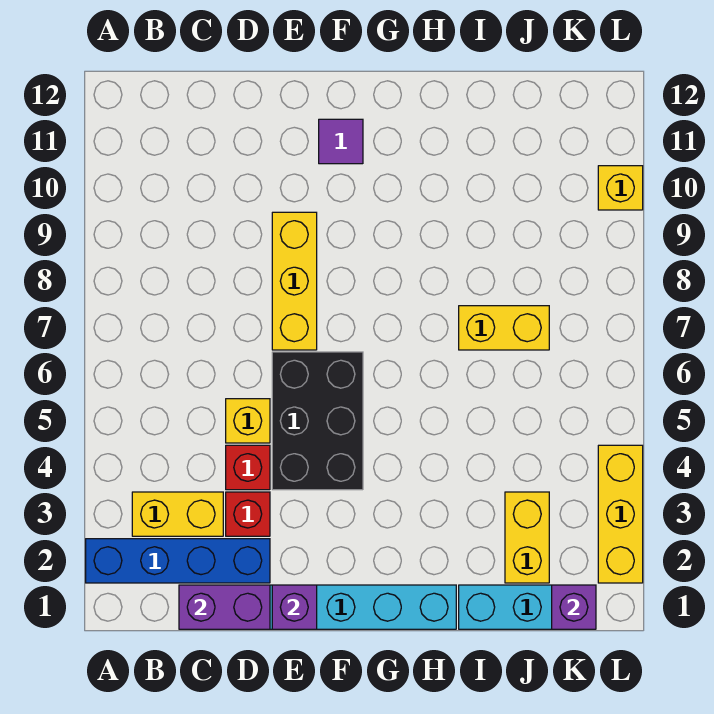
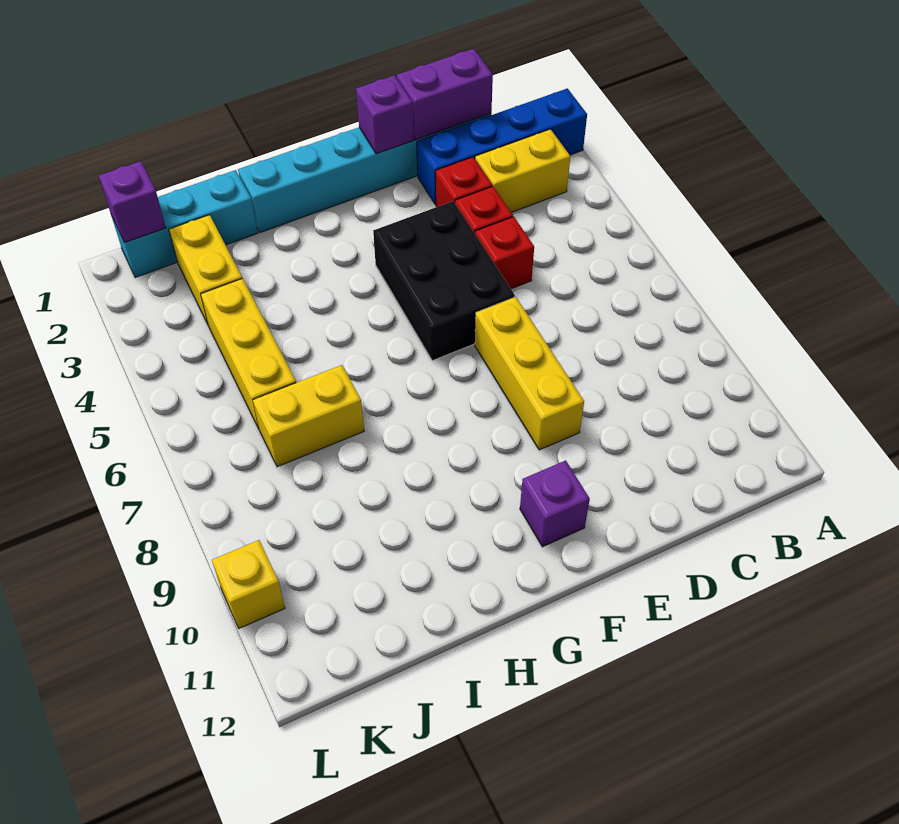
yellow brick D5 level 1 -> red brick D5 level 1
purple tile F11 level 1 -> purple brick F11 level 1
yellow brick L2:L4 level 1 -> yellow brick J4:J6 level 1

